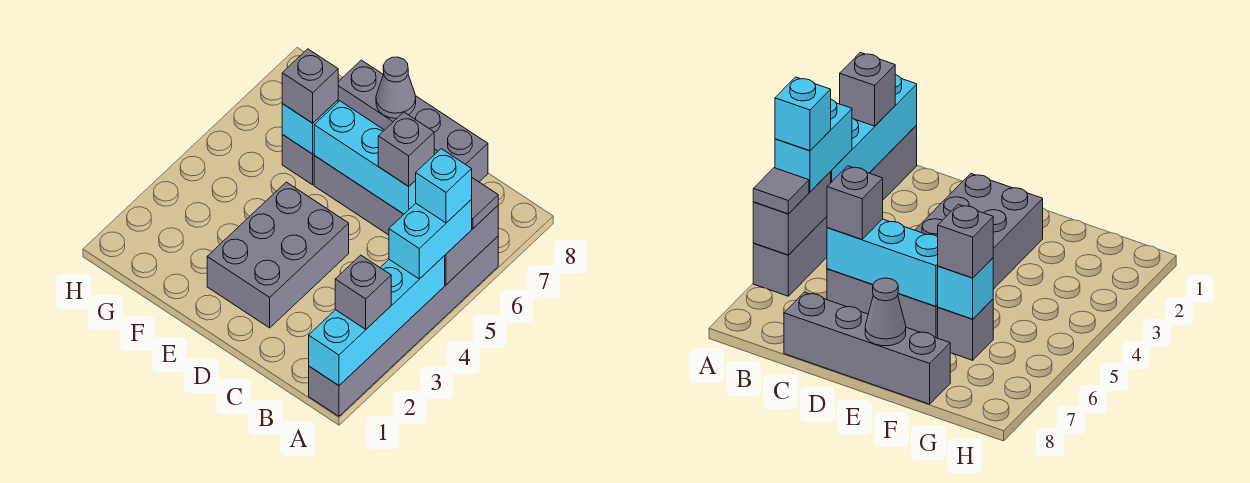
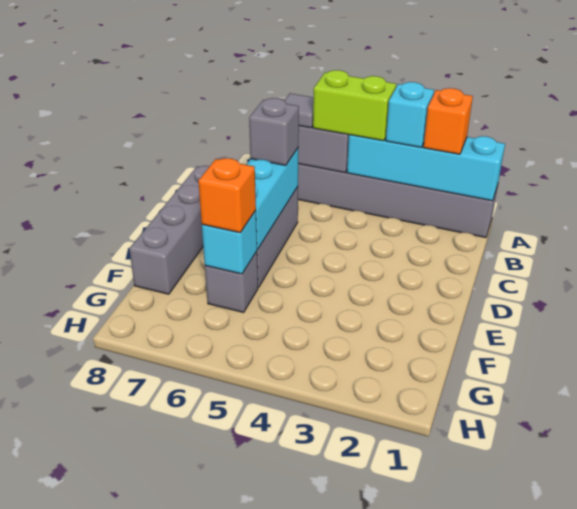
grey brick A2 level 3 -> orange brick A2 level 3
cyan brick A4:A5 level 3 -> lime brick A4:A5 level 3
cyan brick A5 level 4 -> cyan brick A3 level 3
grey brick D2:E4 level 1 -> none
grey cone E8 level 2 -> none
grey brick F6 level 3 -> orange brick F6 level 3

